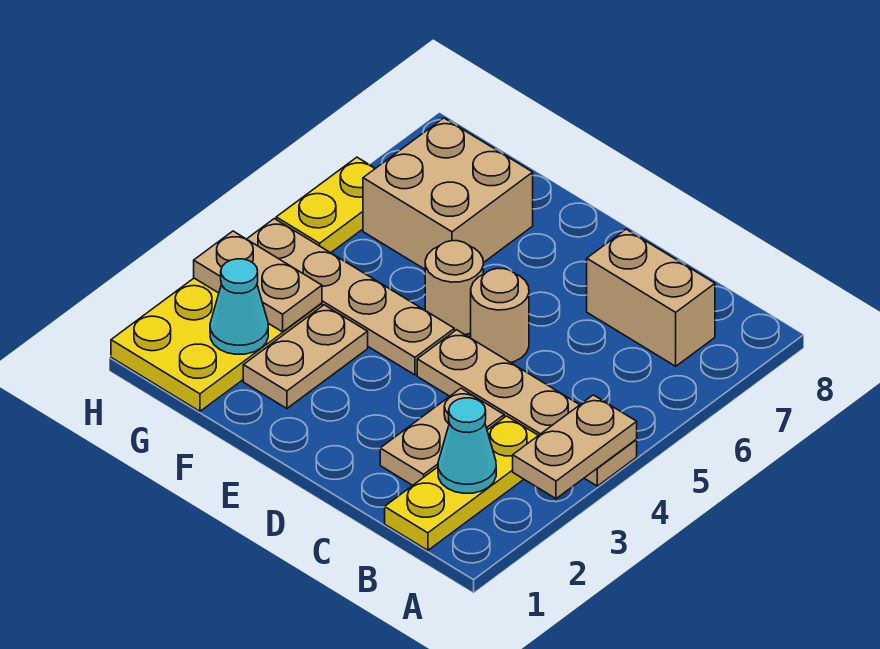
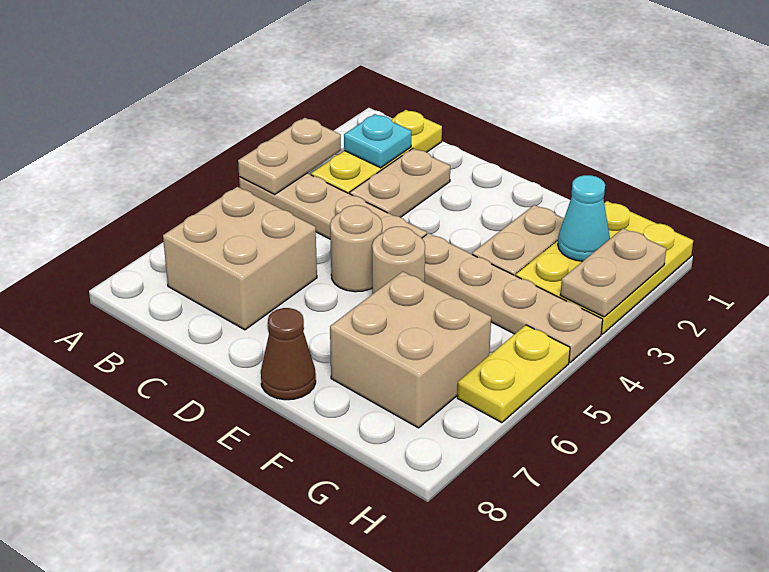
cyan cone B2 level 2 -> cyan plate B2 level 2
tan brick B7:C7 level 1 -> tan brick B6:C7 level 1
none -> brown cone E8 level 1
tan plate G3:H3 level 2 -> tan plate H2:H3 level 2

